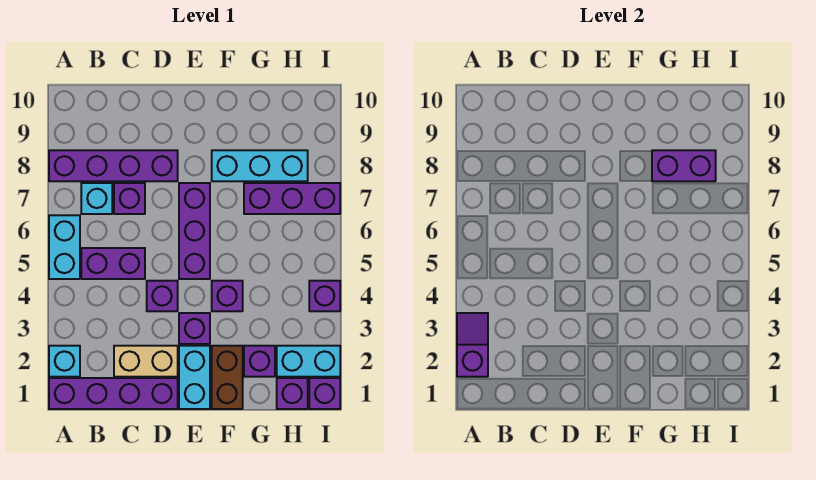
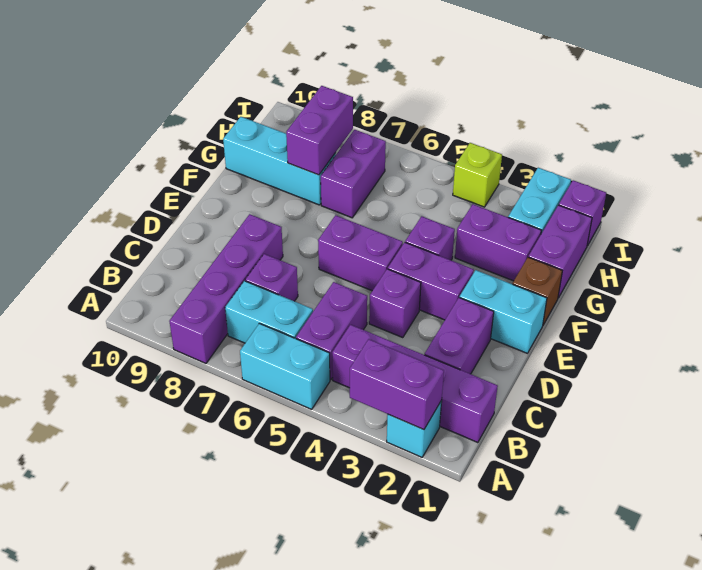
purple brick A1:D1 level 1 -> purple brick B1:B4 level 1
purple slope A2:A3 level 2 top 2 -> purple brick A2:A3 level 2
cyan brick B7 level 1 -> cyan brick B6:B7 level 1
tan brick C2:D2 level 1 -> purple brick C2:D2 level 1
purple brick E3 level 1 -> purple brick E3:E4 level 1
purple brick E5:E7 level 1 -> purple brick E5:E6 level 1
brown brick F1:F2 level 1 -> brown brick F1 level 1
cyan brick F8:H8 level 1 -> cyan brick G8:G10 level 1
purple brick G2 level 1 -> purple brick G2:G3 level 1
purple brick G7:I7 level 1 -> purple brick G7:H7 level 1
purple brick H1 level 1 -> purple brick G1:H1 level 1
purple brick I4 level 1 -> lime brick I4 level 1

